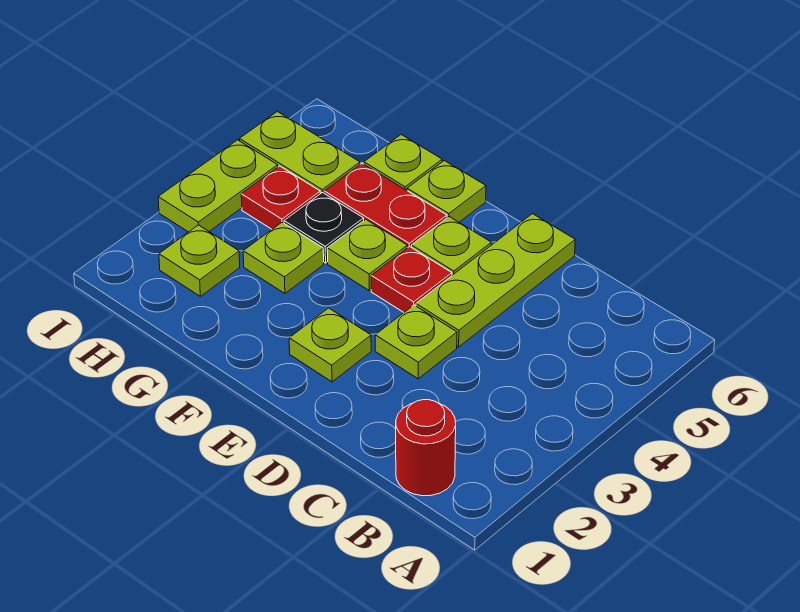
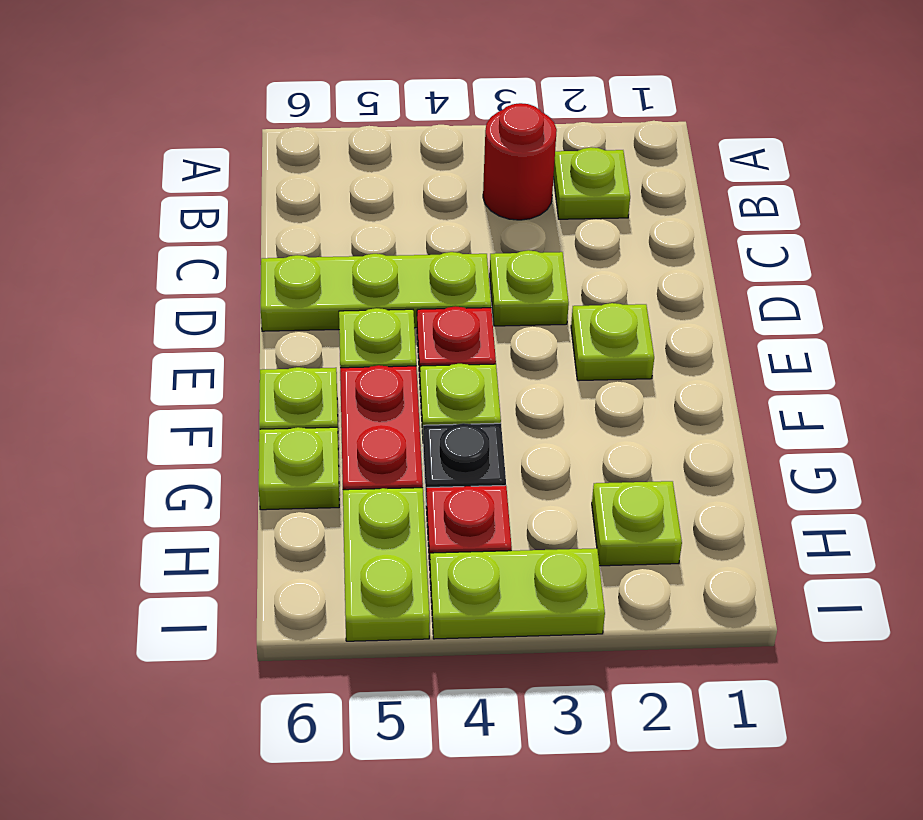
red round brick B1 level 1 -> red round brick B3 level 1
lime plate G3 level 1 -> lime plate B2 level 1

